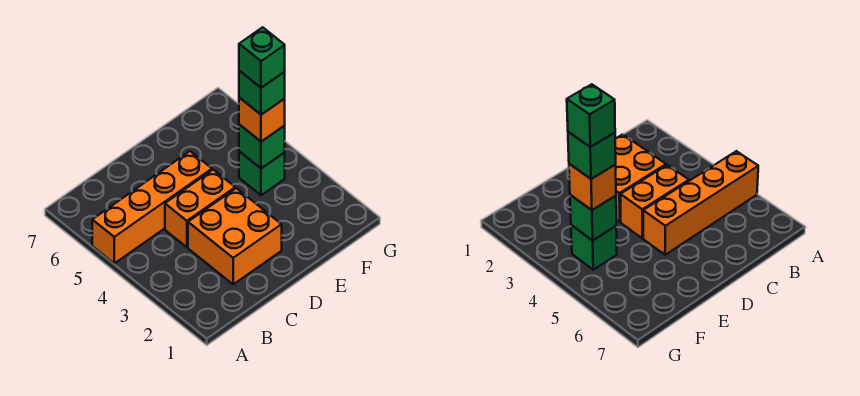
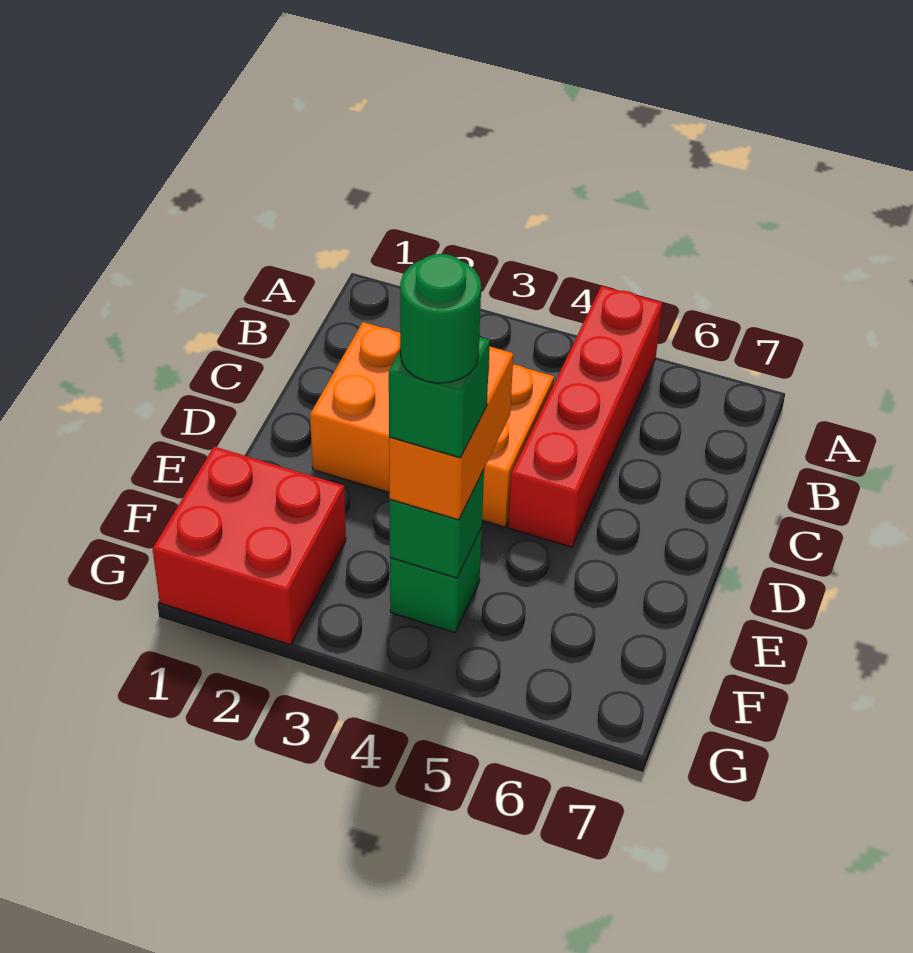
orange brick A5:D5 level 1 -> red brick A5:D5 level 1
none -> red brick F1:G2 level 1
orange brick F4 level 3 -> orange brick E4:F4 level 3
green brick F4 level 5 -> green round brick F4 level 5

